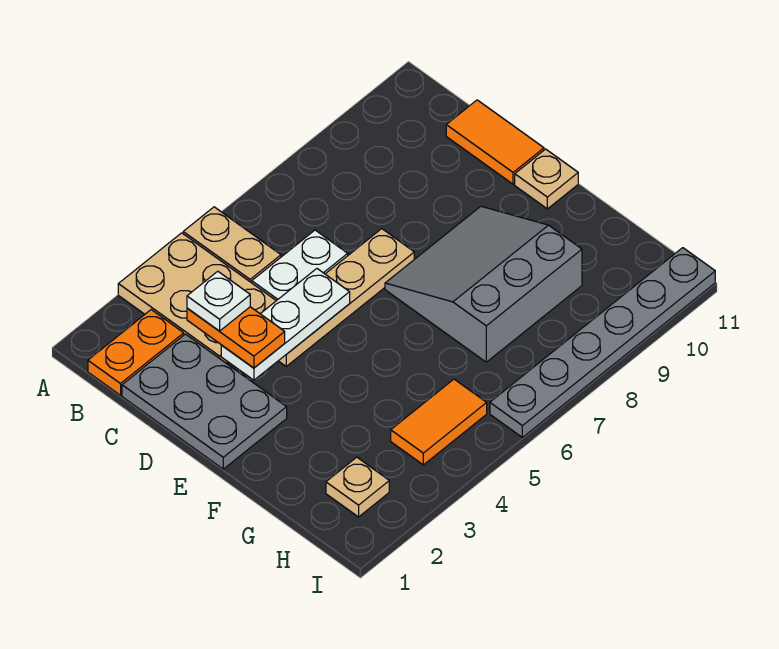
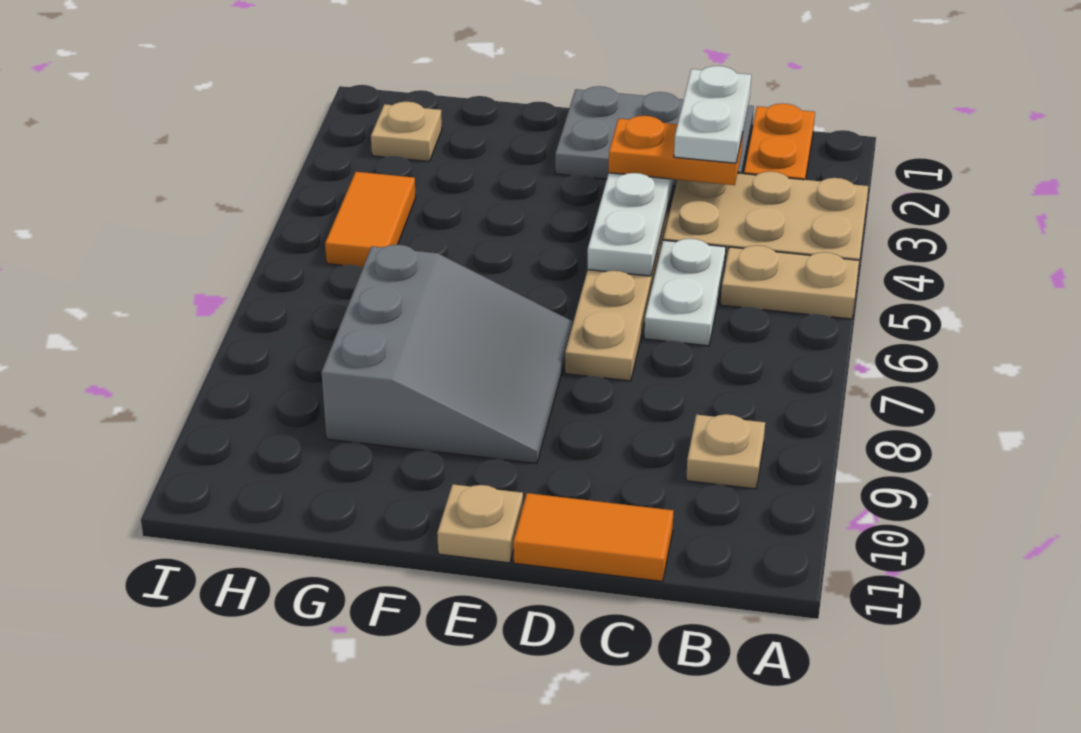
none -> tan plate B9 level 1
white plate C3 level 4 -> white plate C2:C3 level 4
grey plate I6:I11 level 1 -> none

